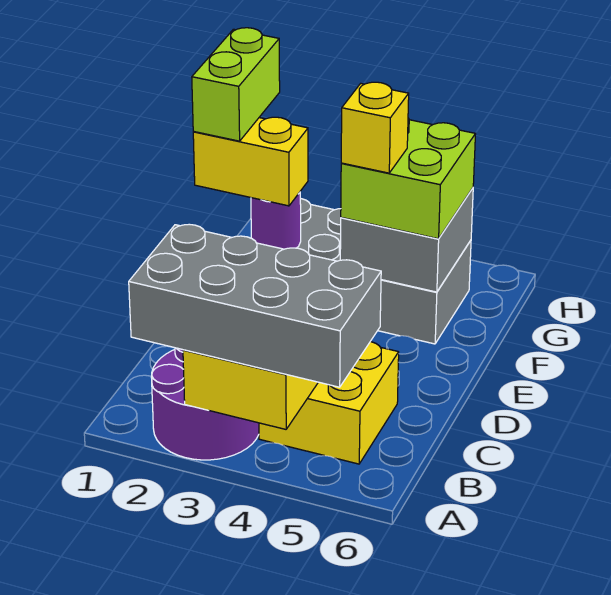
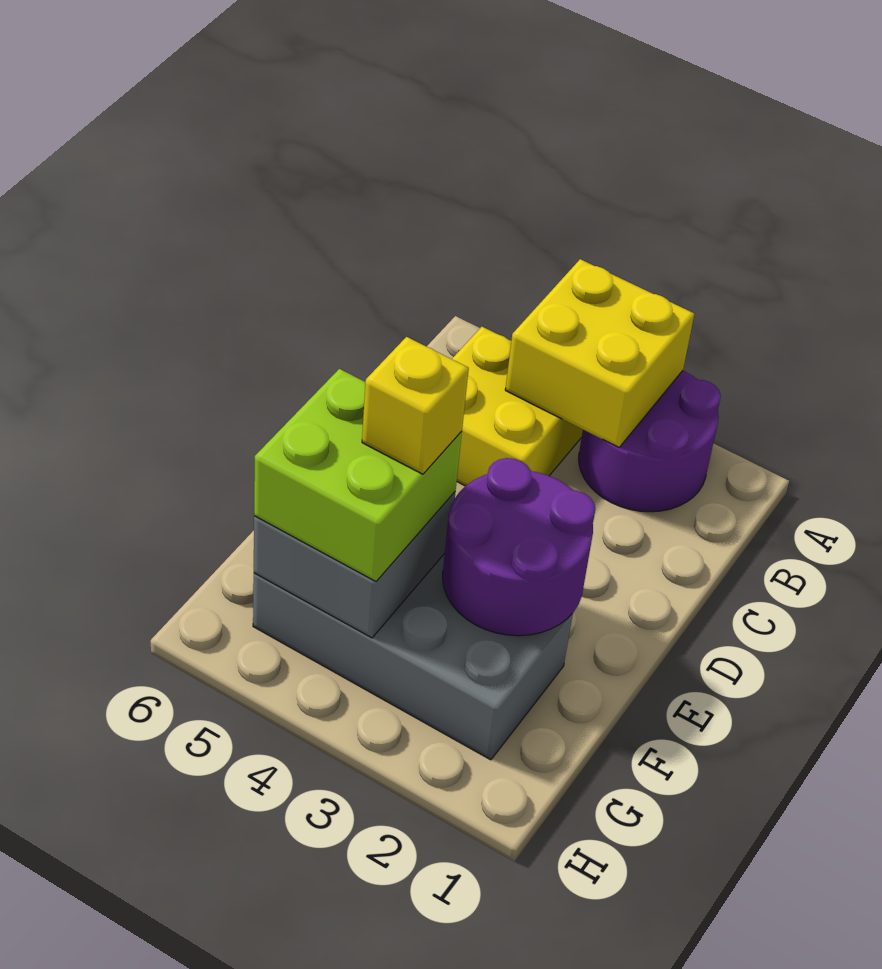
grey brick A2:B5 level 3 -> none
yellow brick F1:F2 level 3 -> none
lime brick F1:G1 level 4 -> none
purple round brick F2 level 2 -> purple round brick E2:F3 level 2

